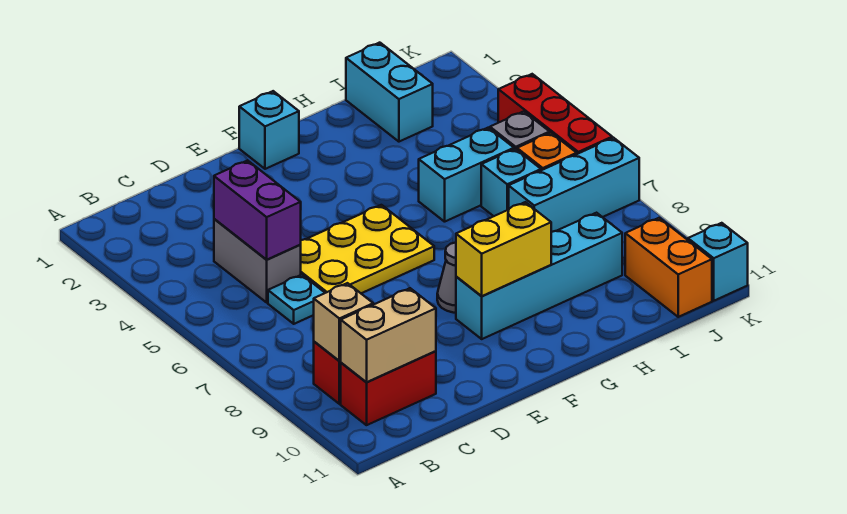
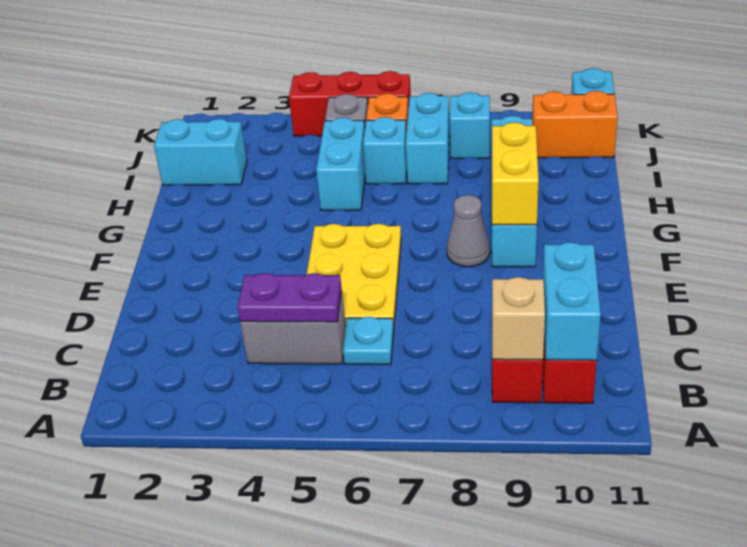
tan brick B10:C10 level 2 -> cyan brick B10:C10 level 2
purple brick C4:C5 level 2 -> purple plate C4:C5 level 2
cyan brick F1 level 1 -> cyan brick J8 level 1
cyan brick I7:K7 level 1 -> cyan brick I7:J7 level 1

